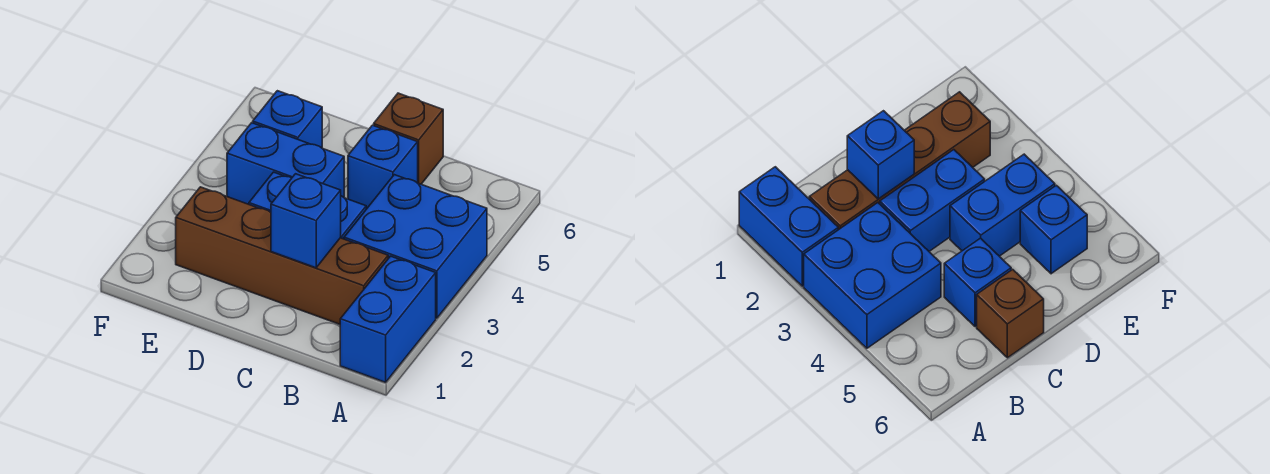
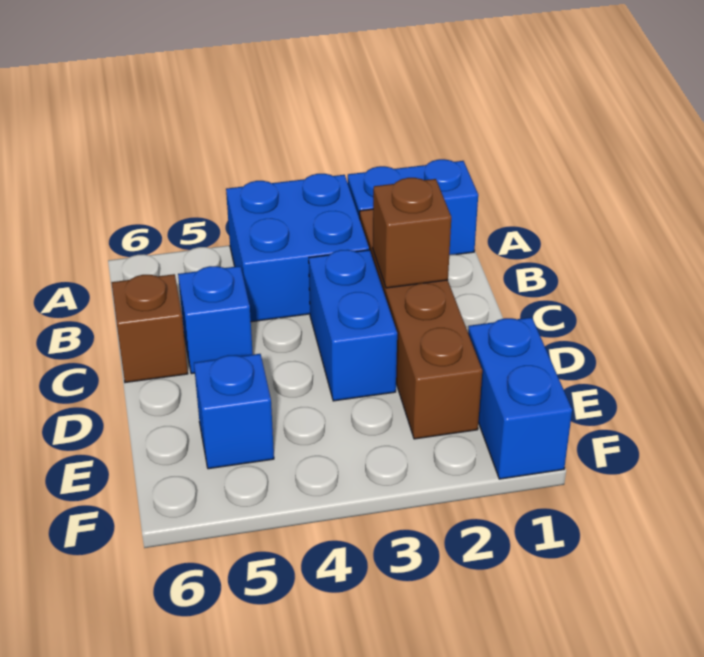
blue brick C2 level 2 -> brown brick C2 level 2
blue brick D4:E4 level 1 -> blue brick E1:F1 level 1

